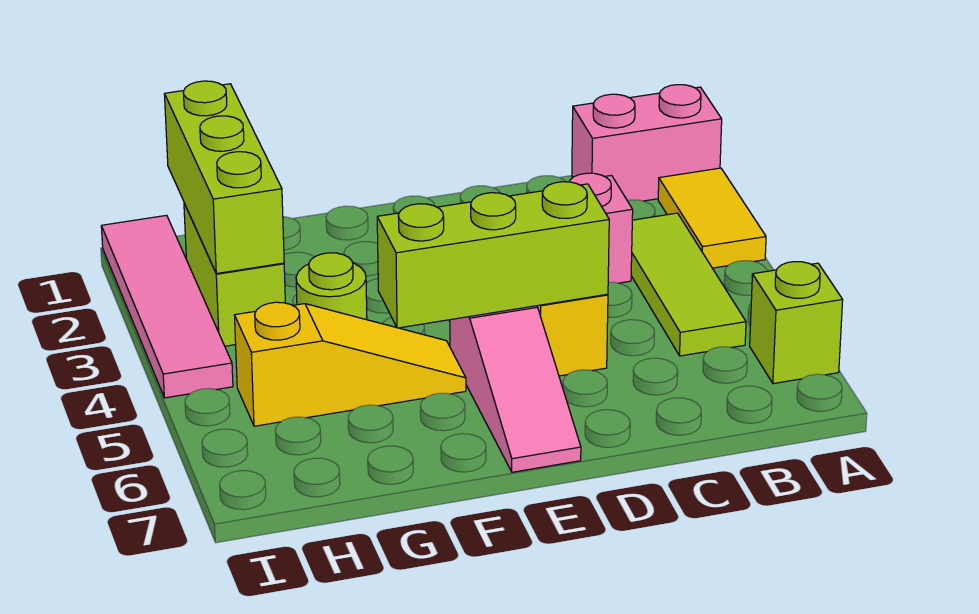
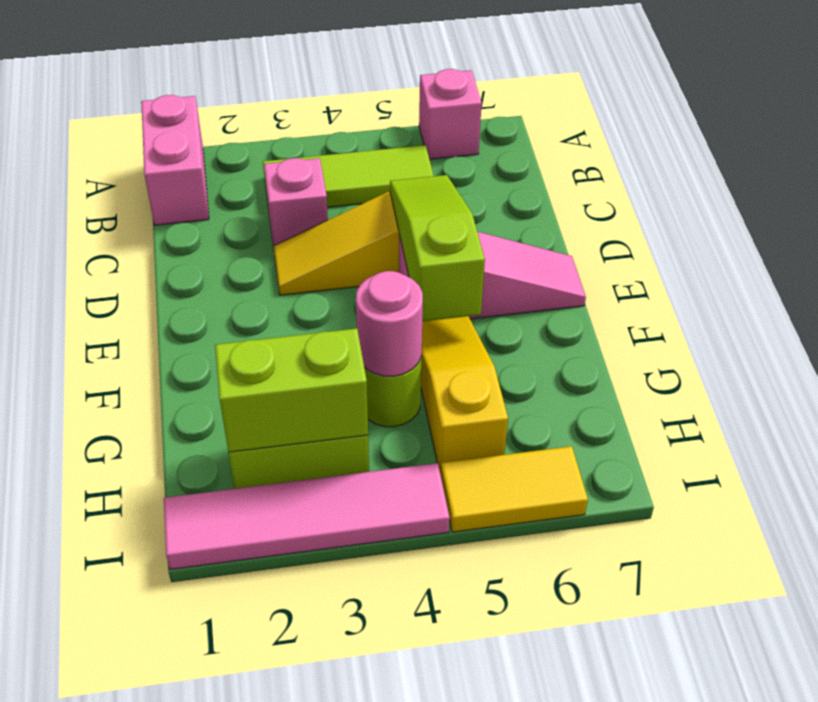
yellow tile A2:A3 level 1 -> yellow tile I5:I6 level 1
lime brick A6 level 1 -> pink brick A6 level 1
lime brick D5:F5 level 2 -> lime slope D5:F5 level 2 top F
none -> pink round brick G4 level 2
lime brick H1:H3 level 2 -> lime brick H2:H3 level 2

